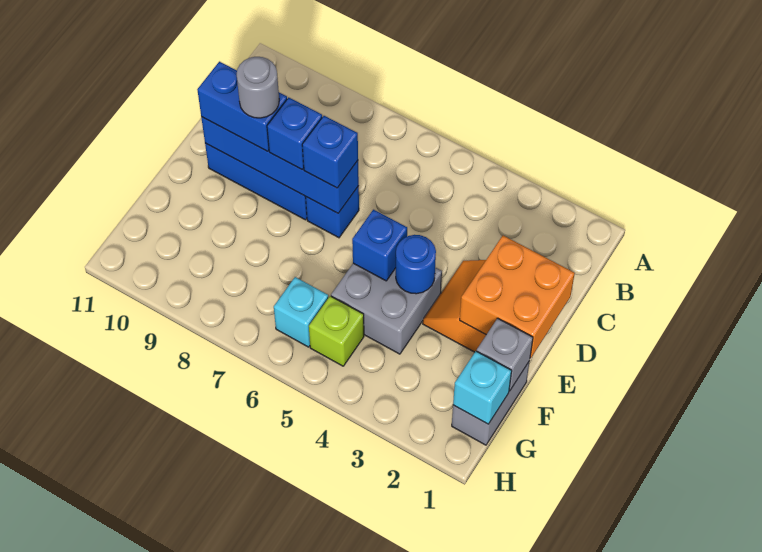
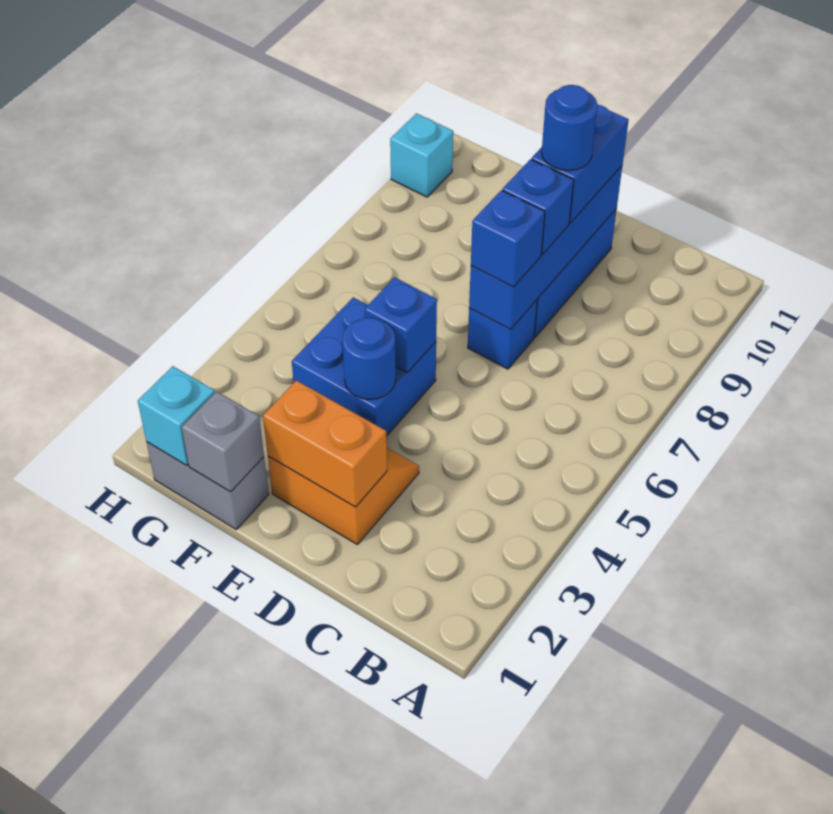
orange brick D1:E2 level 2 -> orange brick D2:E2 level 2
grey round brick D9 level 4 -> blue round brick D9 level 4
grey brick E4:F5 level 1 -> blue brick E4:F5 level 1
lime brick G5 level 1 -> none
cyan brick G6 level 1 -> cyan brick H10 level 1

